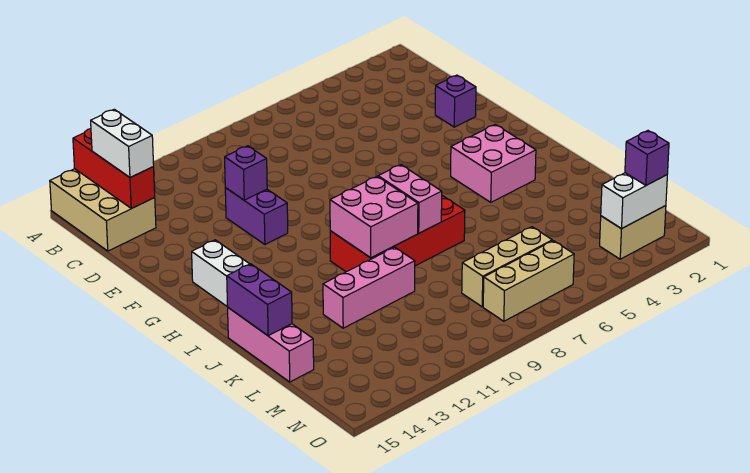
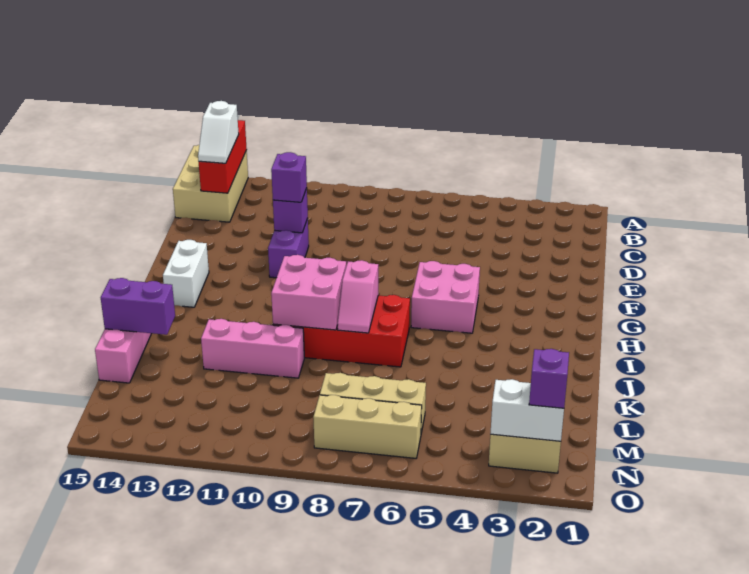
white brick B14:C14 level 3 -> white slope B14:C14 level 3 top B
purple brick E2 level 1 -> purple brick E11 level 3
pink brick H3:I4 level 1 -> pink brick G5:H6 level 1
pink brick I8:J8 level 2 -> pink slope I8:J8 level 2 top I
purple brick J15:K15 level 2 -> purple brick K14:K15 level 2

